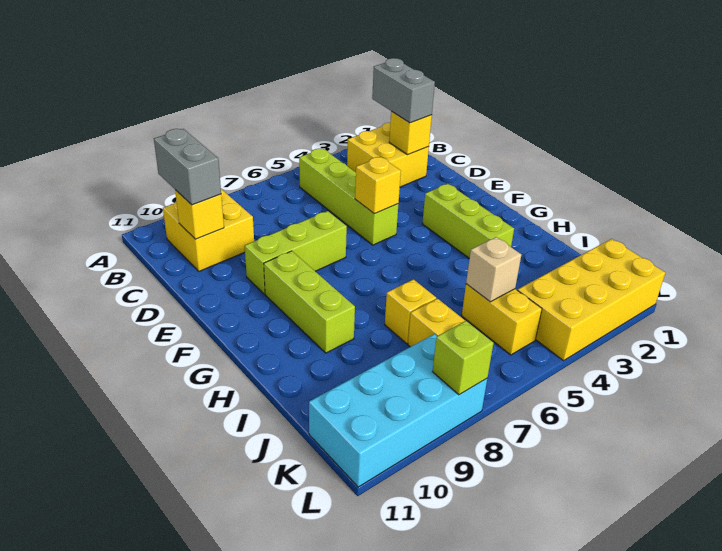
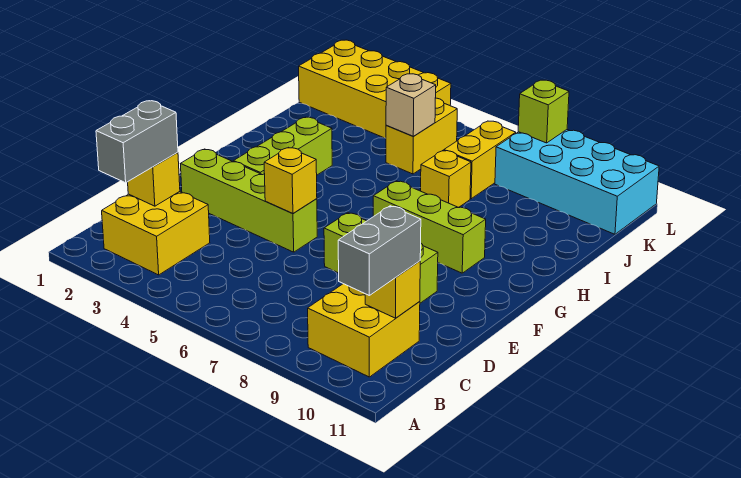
lime brick B5:E5 level 1 -> lime brick E2:E5 level 1
lime brick F9:H9 level 1 -> lime brick G7:G9 level 1

